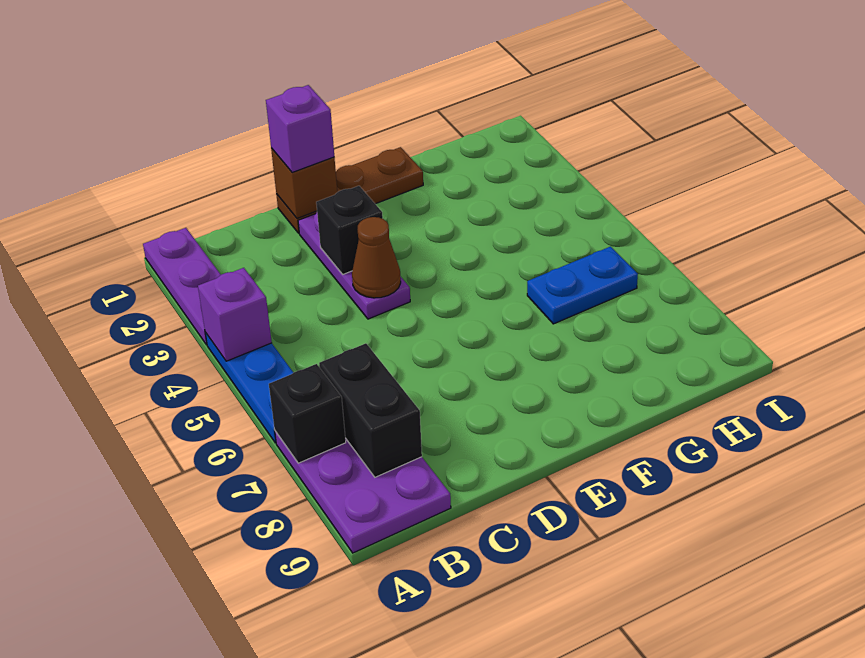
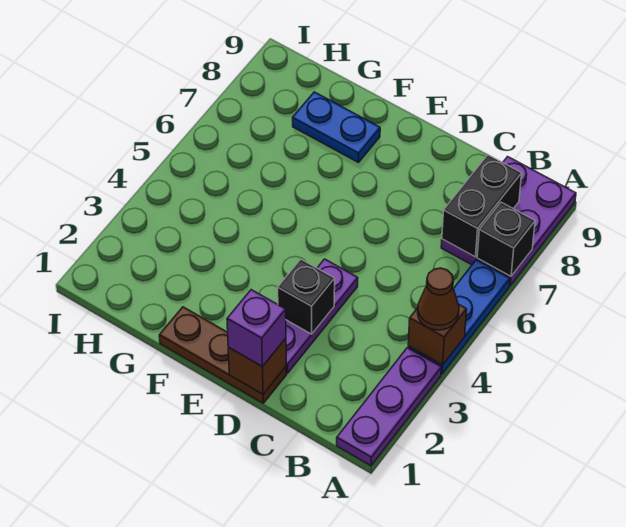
purple brick A4 level 2 -> brown brick A4 level 2
brown cone D4 level 2 -> brown cone A4 level 3
blue plate G6:H6 level 1 -> blue plate F8:G8 level 1

